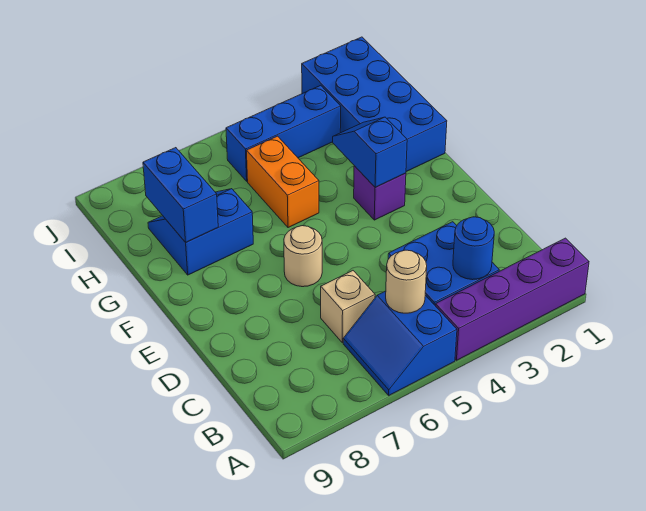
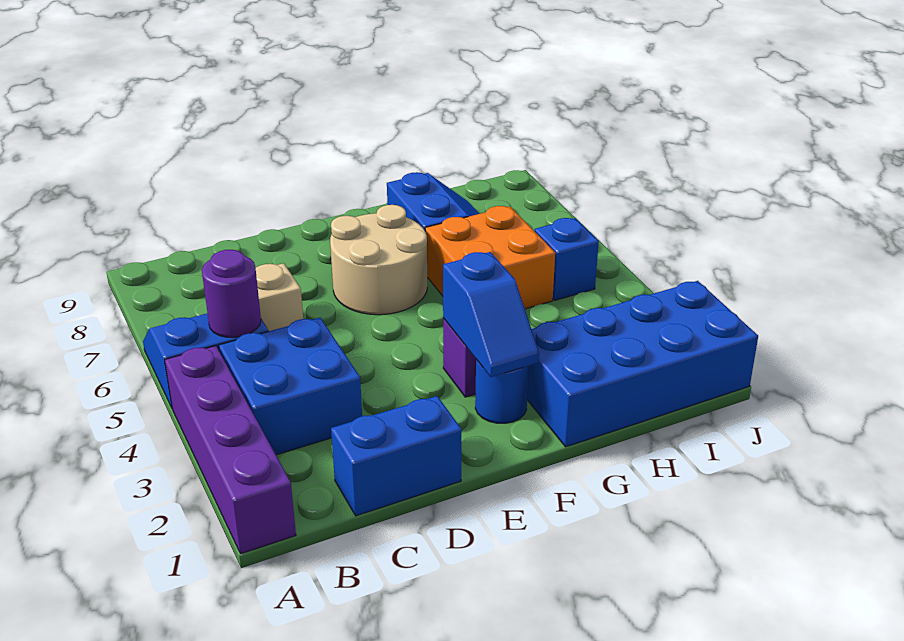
blue round brick B3 level 2 -> blue round brick F2 level 1
tan round brick B5 level 2 -> purple round brick B5 level 2
tan round brick E6 level 1 -> tan round brick E6:F7 level 1
blue slope F3:G3 level 2 top F -> blue slope F2:F3 level 2 top 3
orange brick G5:H5 level 1 -> orange brick G5:H6 level 1
blue brick G8:H8 level 2 -> blue brick C1:D1 level 1
blue brick I3:I5 level 1 -> blue brick I5 level 1

